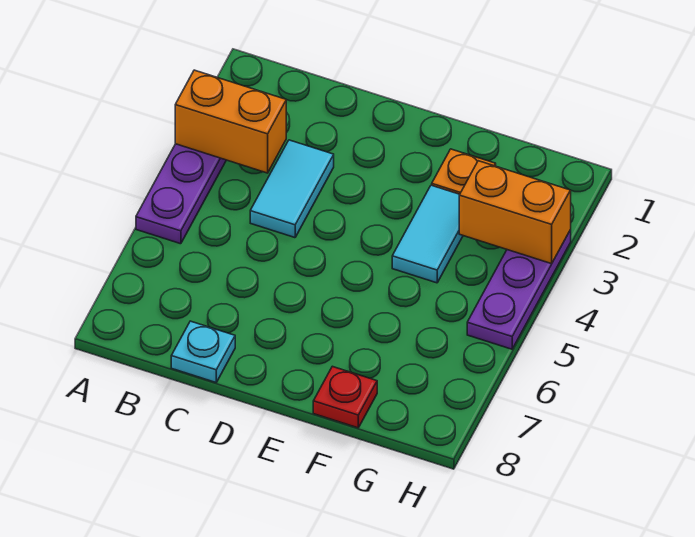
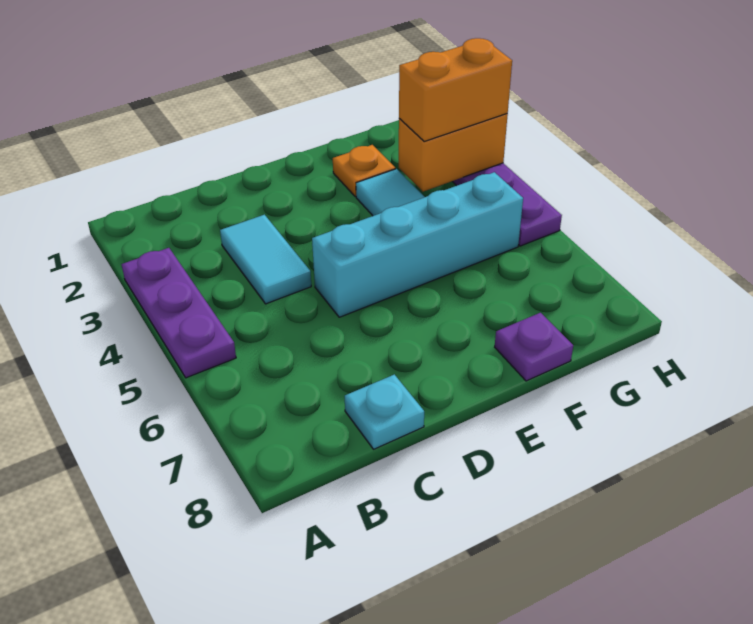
orange brick A3:B3 level 2 -> orange brick G3:H3 level 3
none -> cyan brick D5:G5 level 1
red plate F8 level 1 -> purple plate F8 level 1

